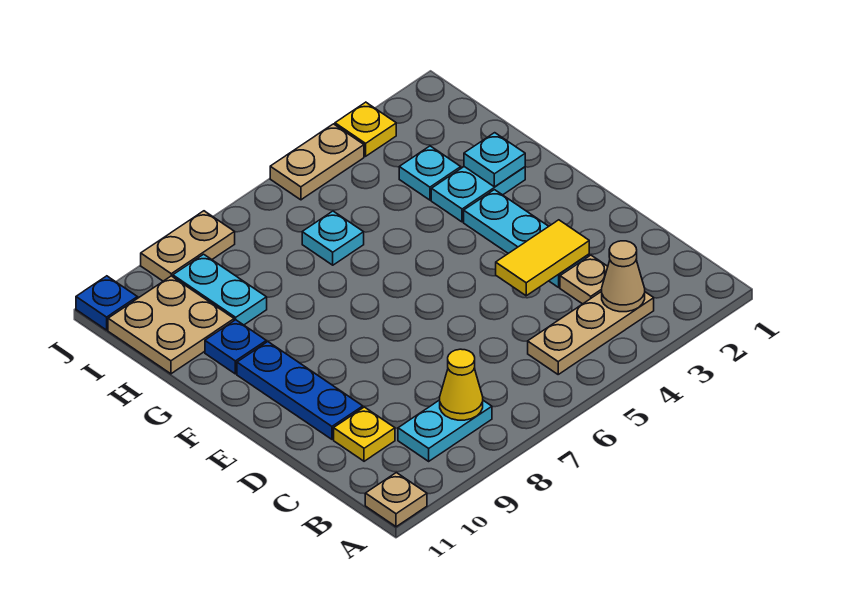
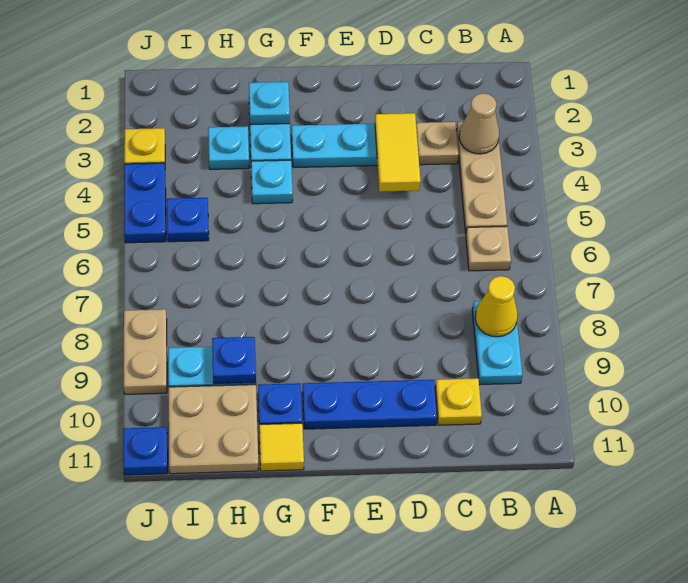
tan plate A11 level 1 -> tan plate B6 level 1
none -> yellow tile G11 level 1
cyan plate H6 level 1 -> cyan plate G4 level 1
none -> blue plate H9 level 2
none -> blue plate I5 level 1
tan plate J4:J5 level 1 -> blue plate J4:J5 level 1

